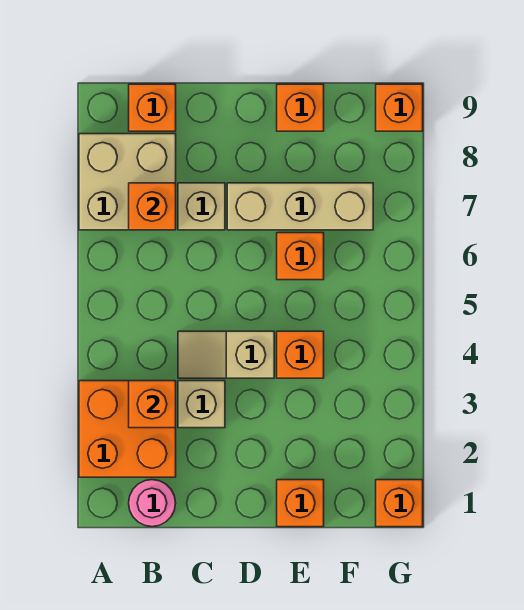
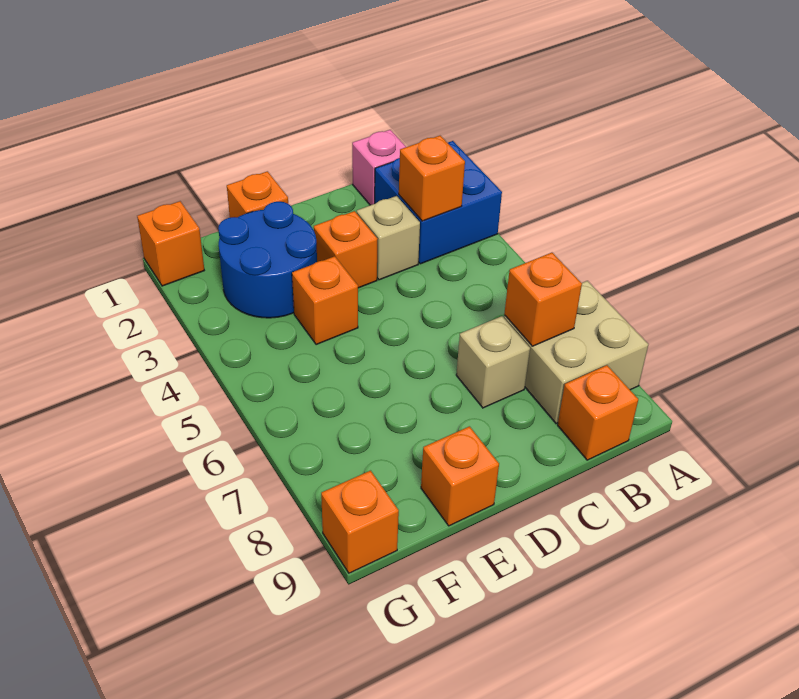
orange brick A2:B3 level 1 -> blue brick A2:B3 level 1
pink round brick B1 level 1 -> pink brick B1 level 1
tan slope C4:D4 level 1 top D -> none
tan brick D7:F7 level 1 -> none
none -> blue round brick E2:F3 level 1
orange brick E6 level 1 -> orange brick D3 level 1

